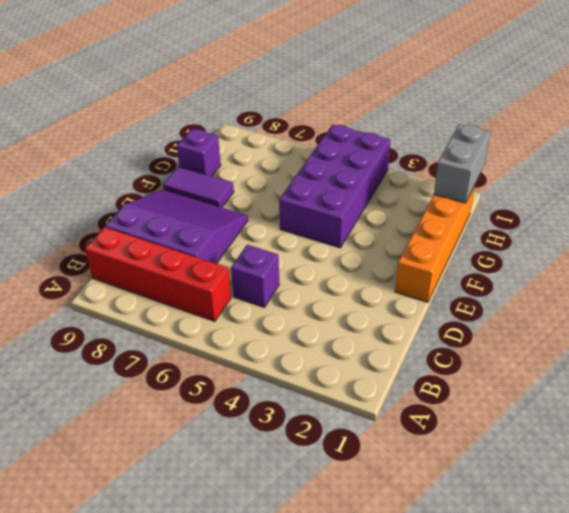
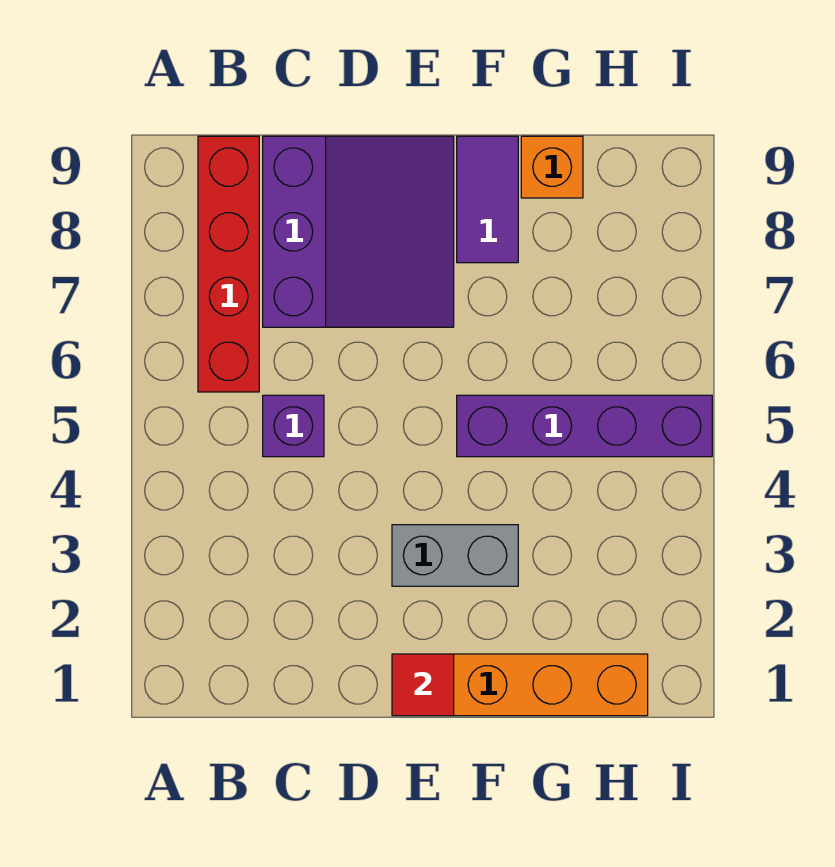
none -> red tile E1 level 2
purple brick F4:I5 level 1 -> purple brick F5:I5 level 1
purple brick G9 level 1 -> orange brick G9 level 1
grey brick H1:I1 level 2 -> grey brick E3:F3 level 1

